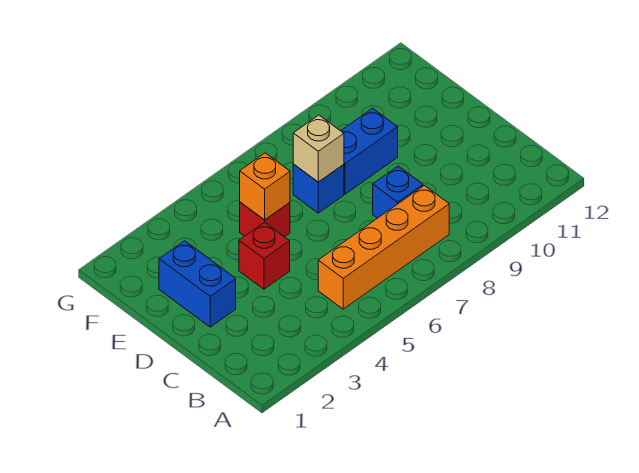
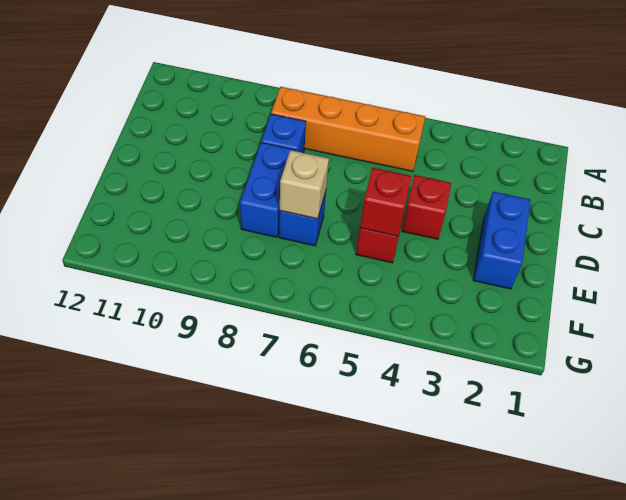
orange brick E5 level 2 -> red brick E5 level 2
blue brick E8:E9 level 1 -> blue brick D8:E8 level 1

